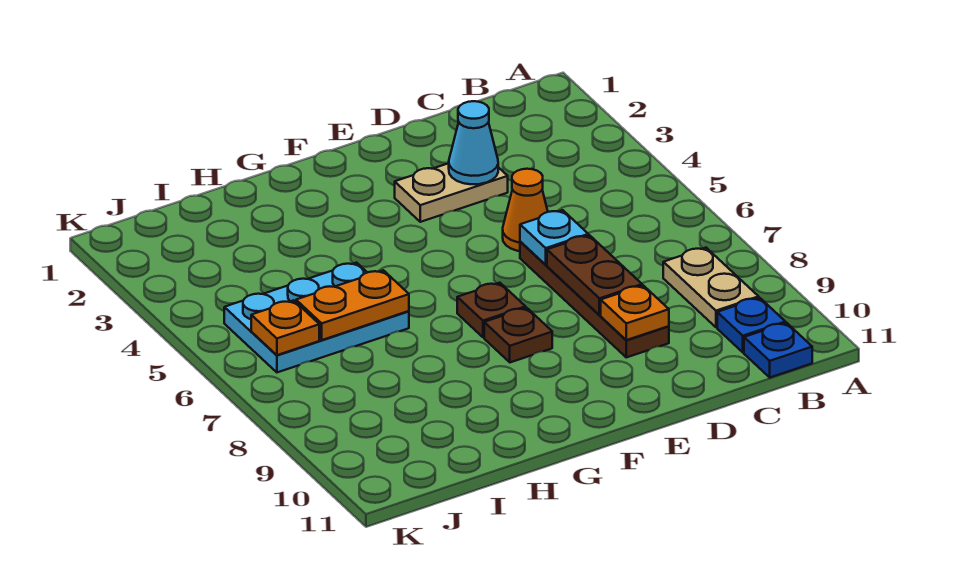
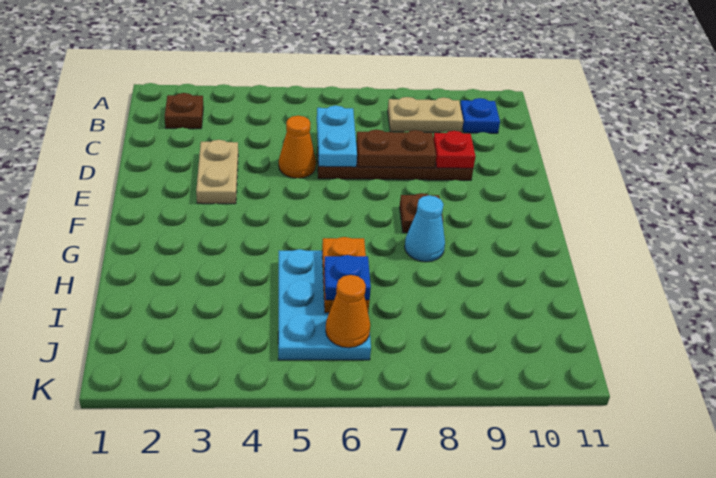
blue plate B11 level 1 -> blue plate I6 level 3
cyan cone D3 level 2 -> cyan cone G8 level 1
cyan plate D6 level 2 -> cyan plate C6:D6 level 2
orange plate D9 level 2 -> red plate D9 level 2
brown plate F7 level 1 -> brown plate B2 level 1
orange plate J6 level 2 -> orange cone J6 level 2

